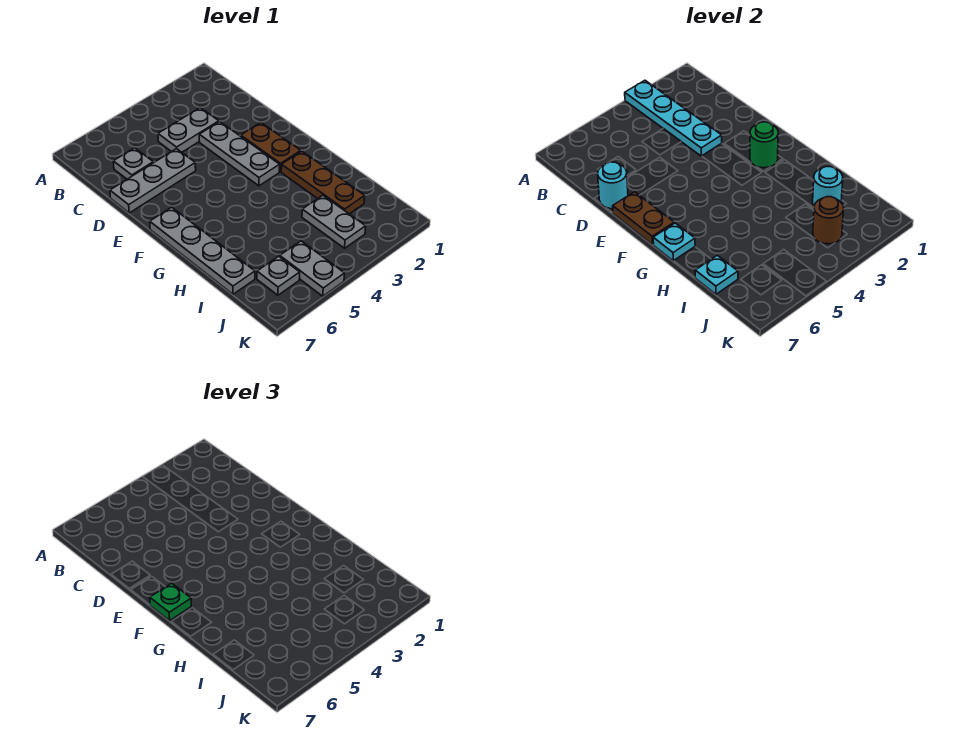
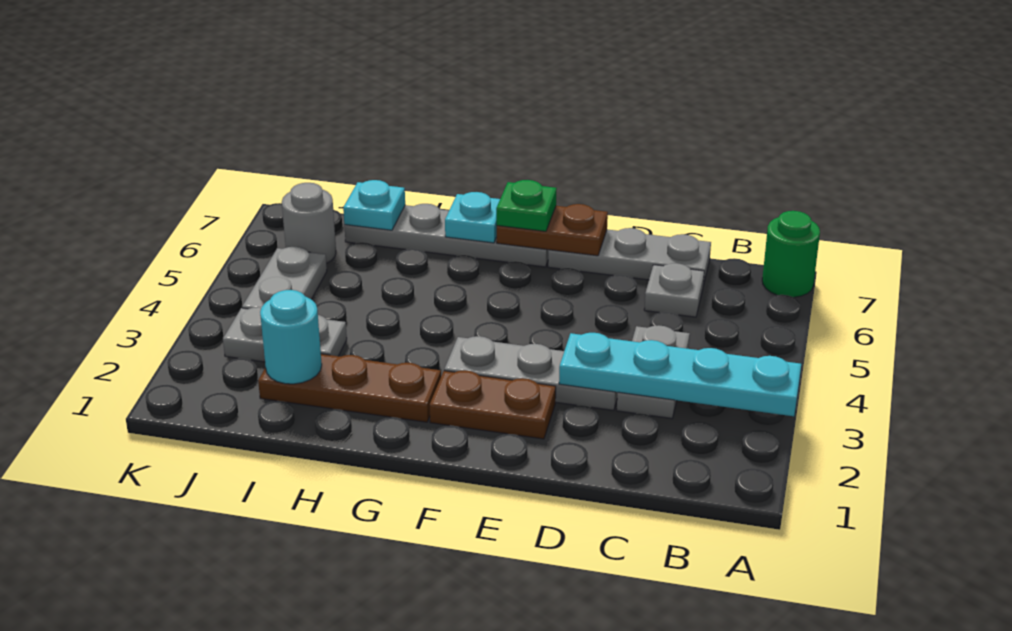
grey plate D5:D7 level 1 -> grey plate C7:E7 level 1
cyan round brick D7 level 2 -> none
green round brick F2 level 2 -> green round brick A7 level 1
brown round brick J3 level 2 -> none
grey plate J5:K5 level 1 -> grey plate J4:J5 level 1
grey plate J6 level 1 -> grey round brick J6 level 1

